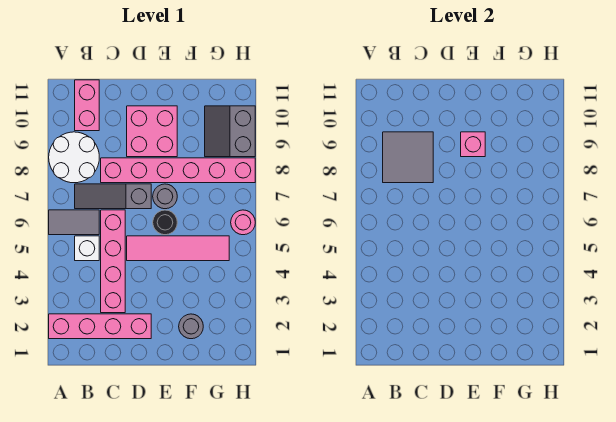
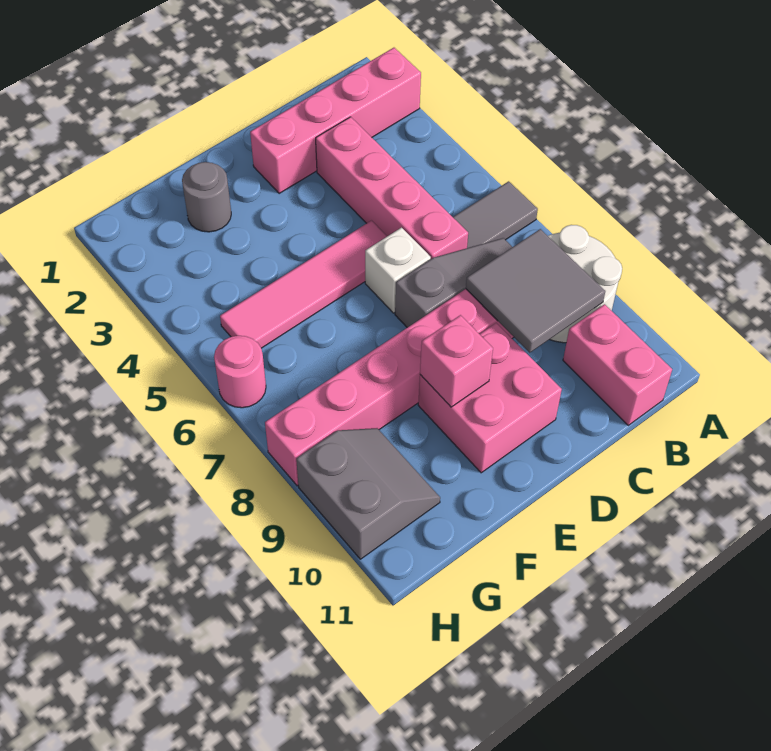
white brick B5 level 1 -> white brick D6 level 1
black round brick E6 level 1 -> none
grey round brick E7 level 1 -> none

